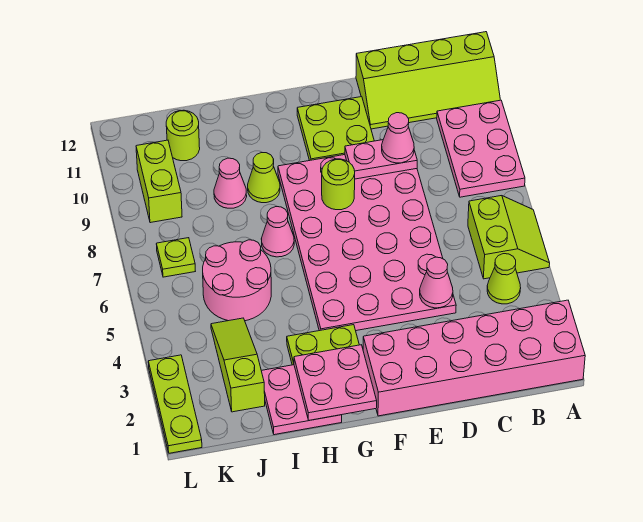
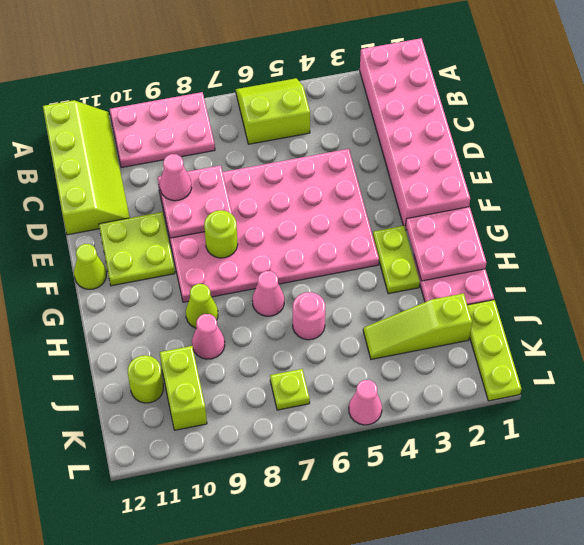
lime cone B4 level 1 -> lime cone F12 level 1
pink cone D4 level 2 -> pink cone L5 level 1
pink plate D9:E9 level 2 -> pink plate D8:E9 level 2
pink round brick I5:J6 level 1 -> pink round brick I6 level 1
lime brick K9:K10 level 1 -> lime brick J10:K10 level 1
lime plate L1:L3 level 1 -> lime plate J1:L1 level 1

